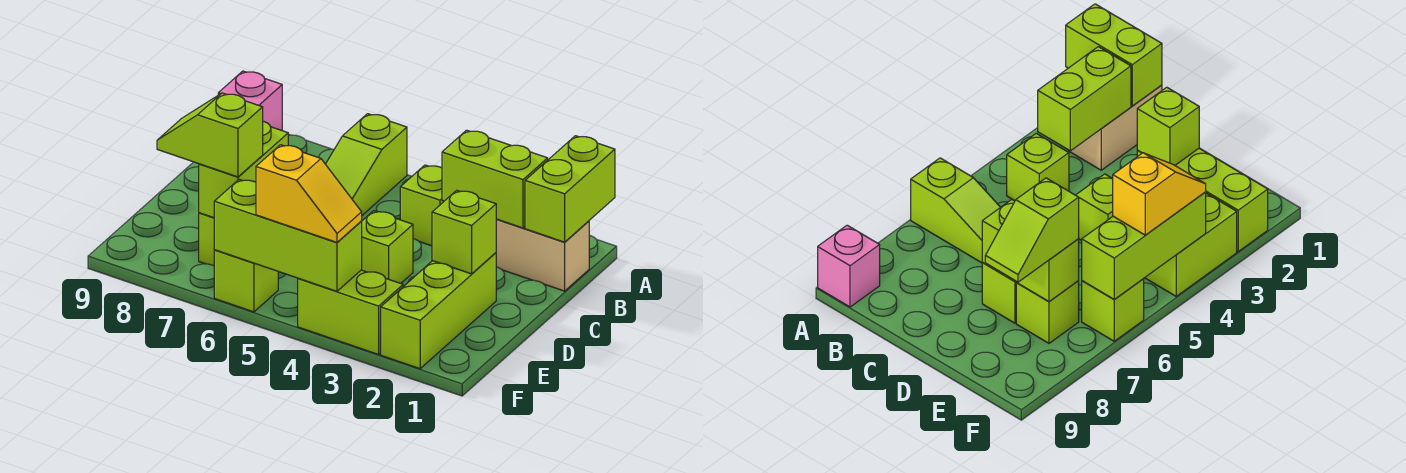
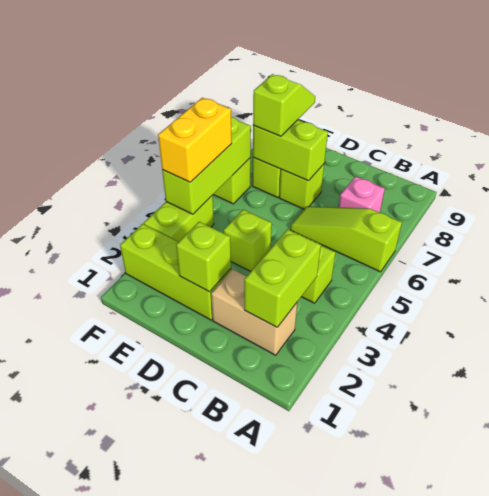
lime brick A1:B1 level 2 -> none
pink brick A9 level 1 -> pink brick B7 level 1
tan brick B1:B2 level 1 -> tan brick B2:C2 level 1
yellow slope F4:F5 level 3 top 5 -> yellow brick F4:F5 level 3

